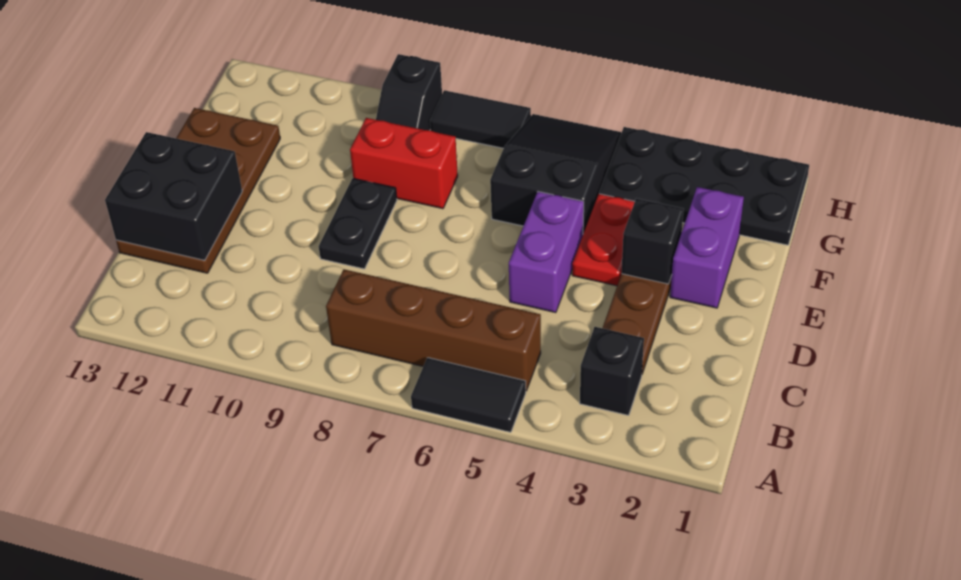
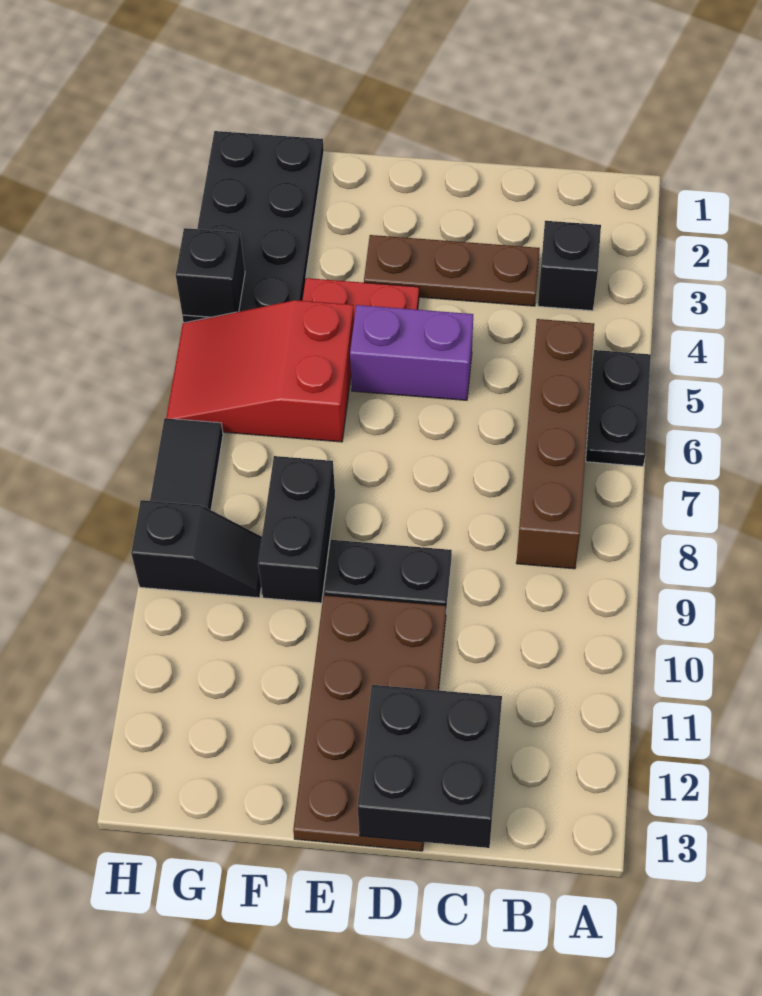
black tile A5:A6 level 1 -> black plate A5:A6 level 1
brown plate C12:F13 level 1 -> brown plate D10:E13 level 1
purple brick E2:F2 level 1 -> none
black brick E3 level 2 -> black brick H4 level 2
black slope F5:H6 level 1 top F -> red slope F5:H6 level 1 top F
red brick F8:F9 level 1 -> black brick F8:F9 level 1

